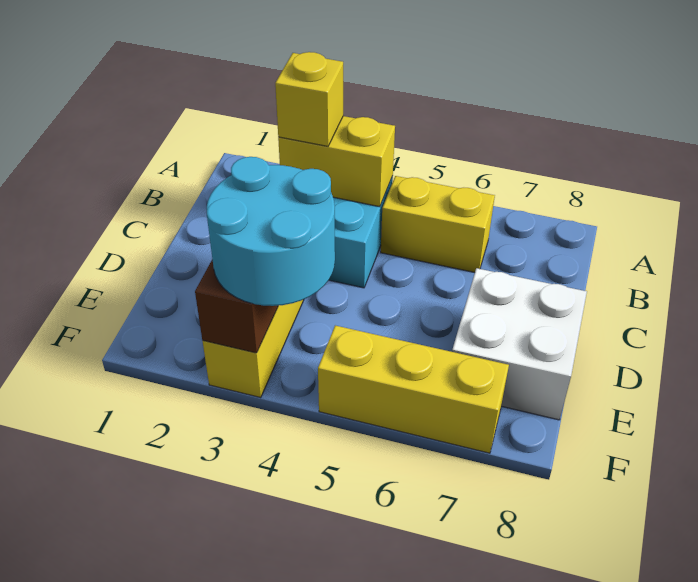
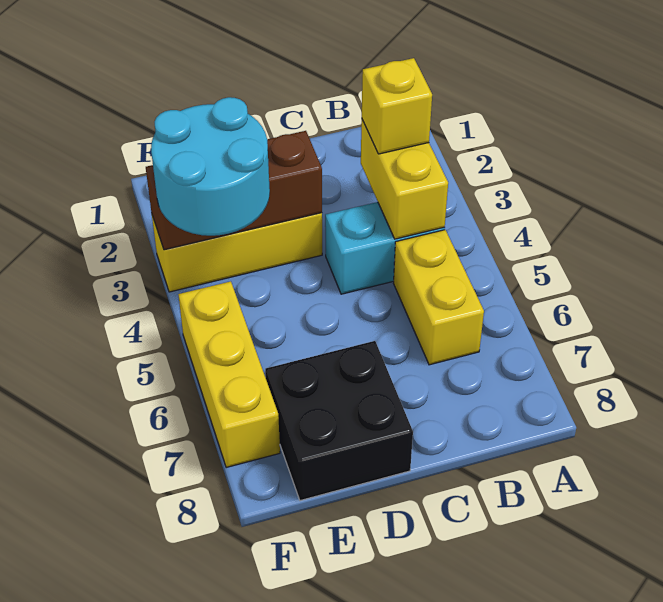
white brick D7:E8 level 1 -> black brick D7:E8 level 1

